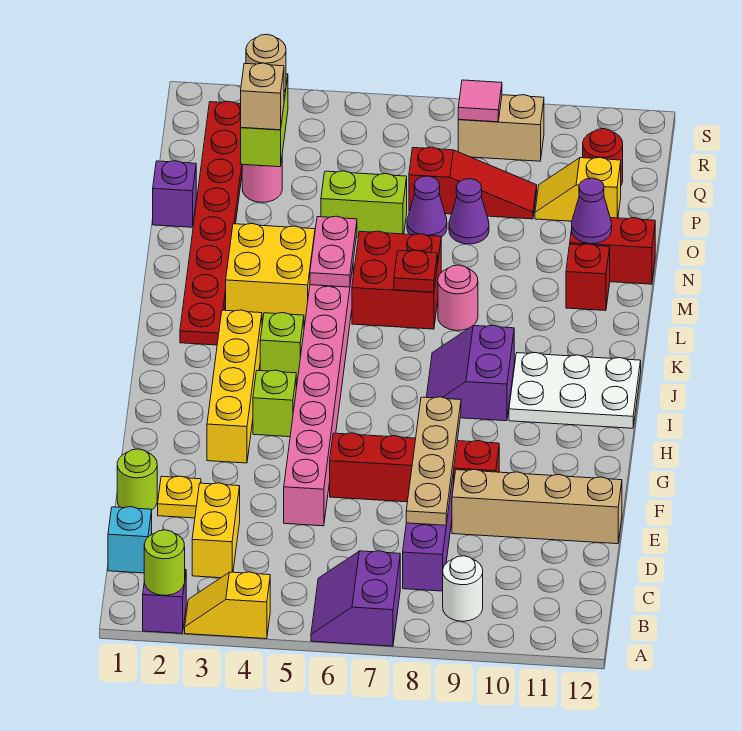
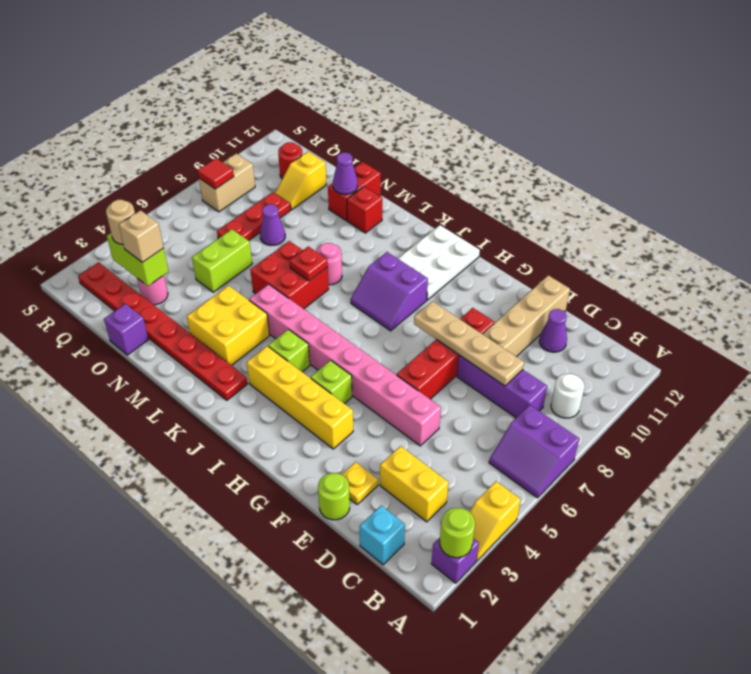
pink plate L5:M5 level 2 -> none
purple cone O7 level 1 -> purple cone D11 level 1
red slope P7:P9 level 1 top 7 -> red plate P7:P9 level 1
pink tile R8 level 2 -> red tile R8 level 2

